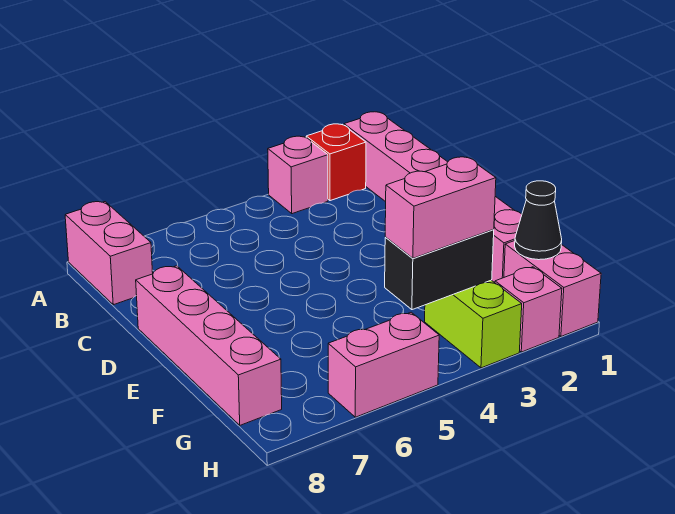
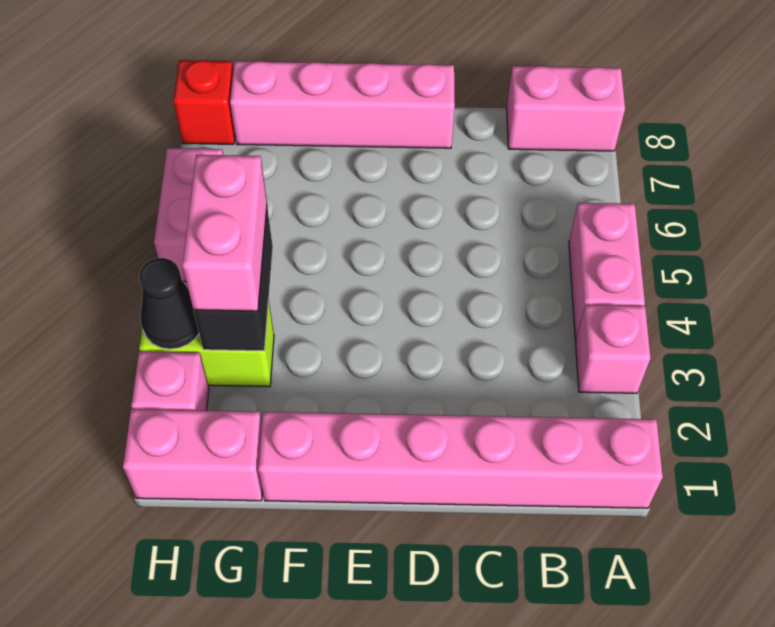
red brick A2 level 1 -> red brick H8 level 1
none -> pink brick A4:A5 level 1
black cone G1 level 2 -> black cone H3 level 2

